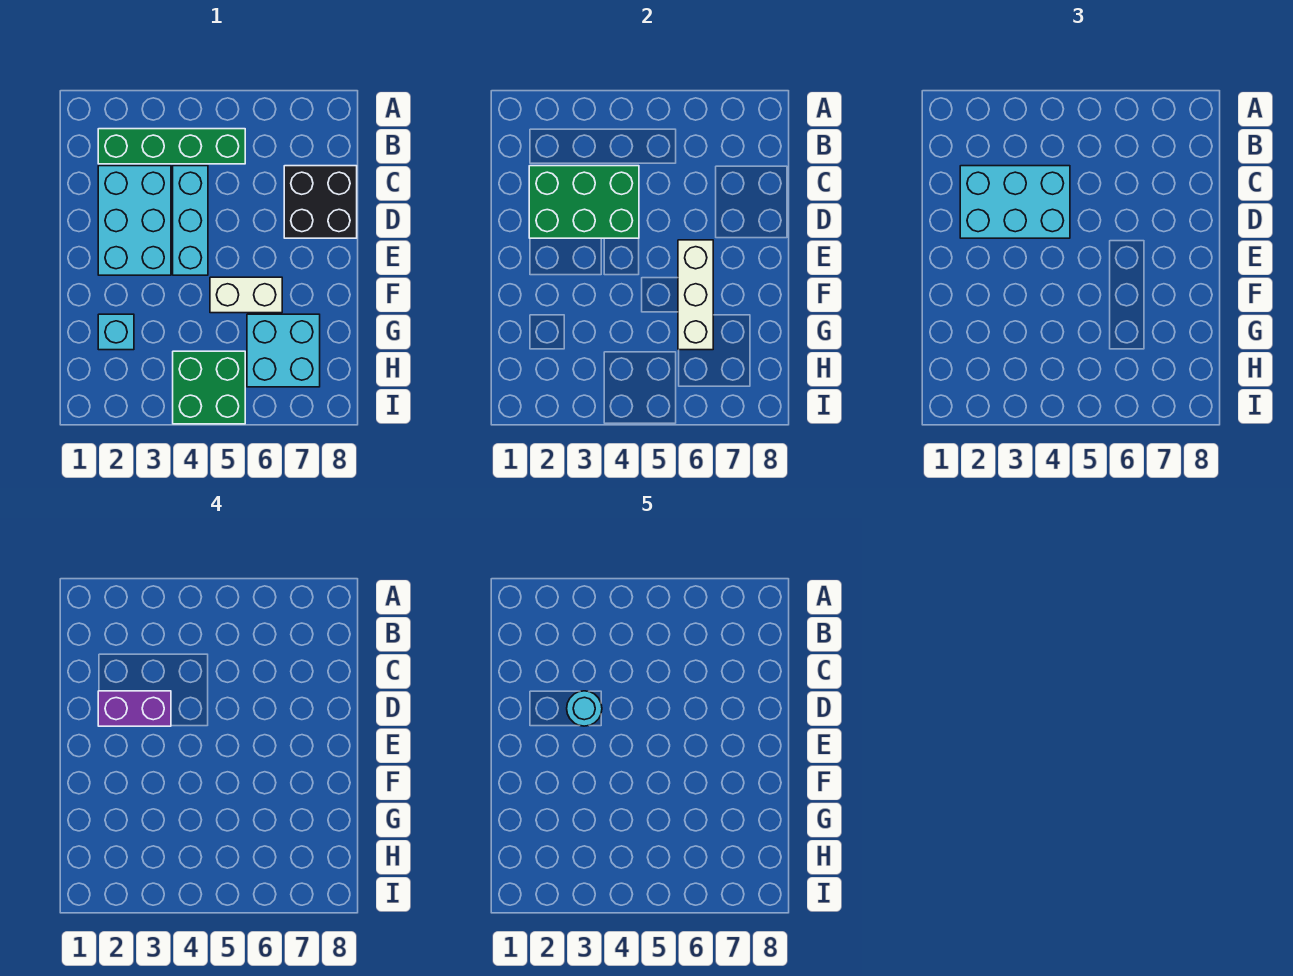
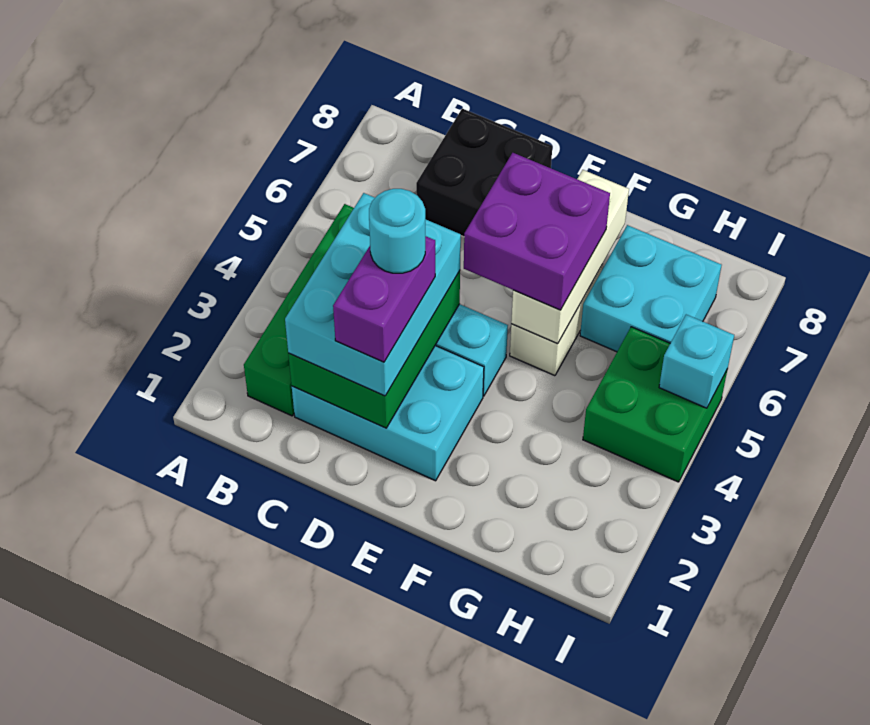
none -> purple brick E5:F6 level 3
white brick E6:G6 level 2 -> white brick F5:F7 level 2
cyan brick G2 level 1 -> cyan brick I5 level 2

